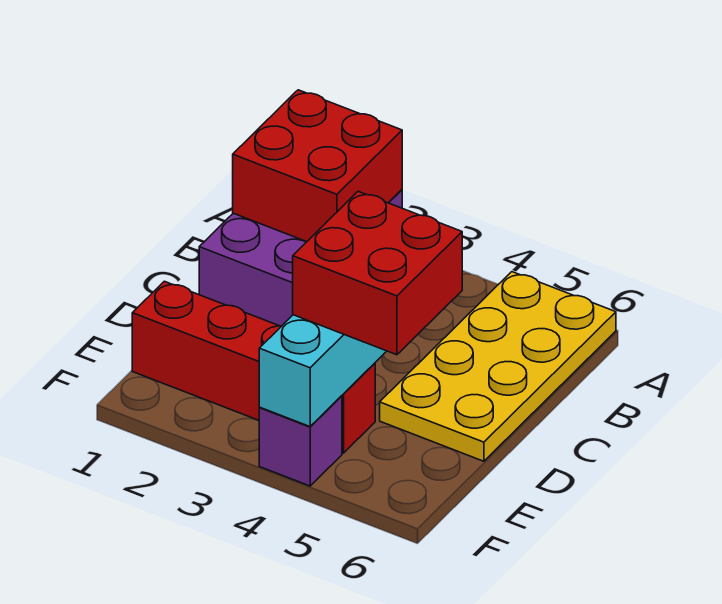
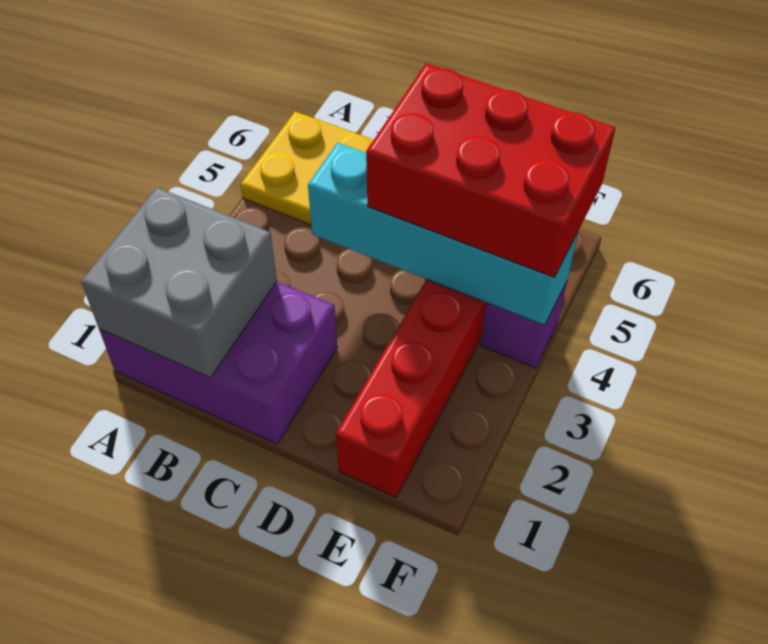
red brick A1:B2 level 2 -> grey brick A1:B2 level 2
red brick D4:E5 level 3 -> red brick D4:F5 level 3

